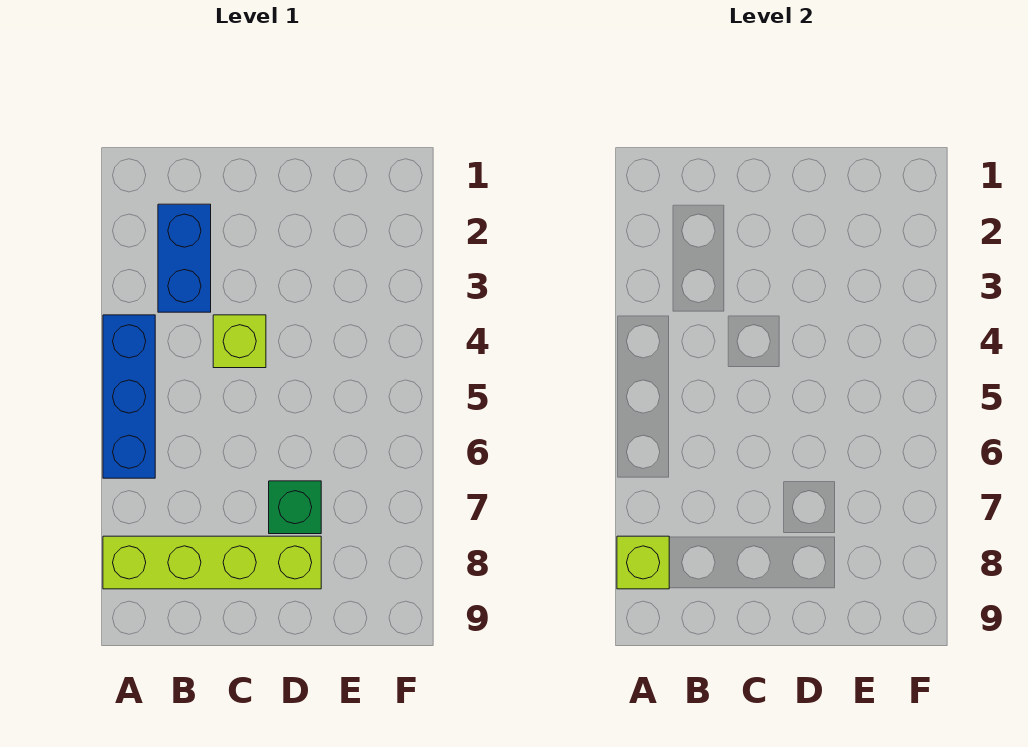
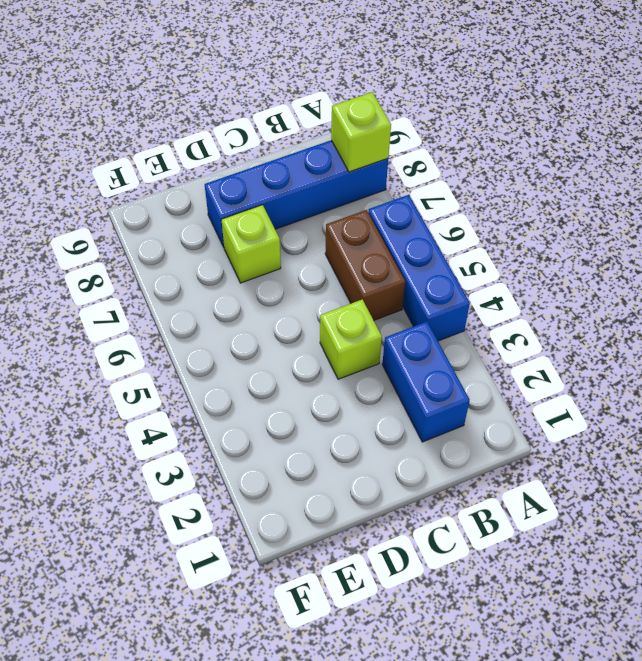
lime brick A8:D8 level 1 -> blue brick A8:D8 level 1
none -> brown brick B5:B6 level 1
green brick D7 level 1 -> lime brick D7 level 1

